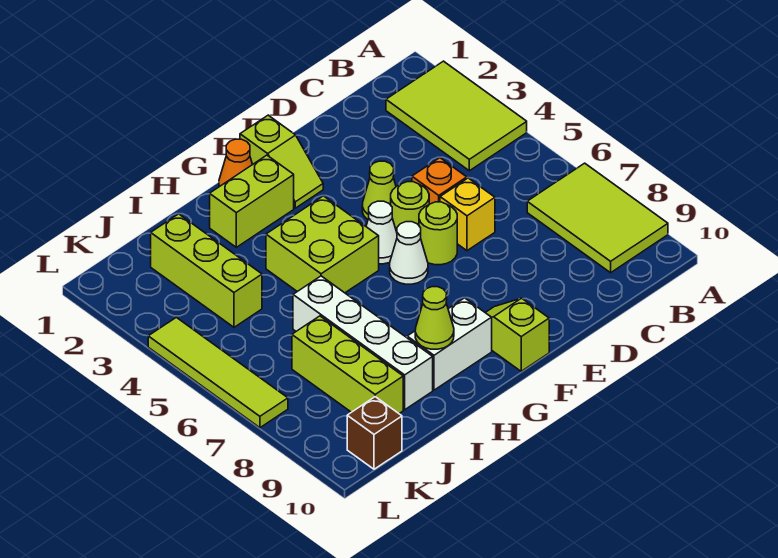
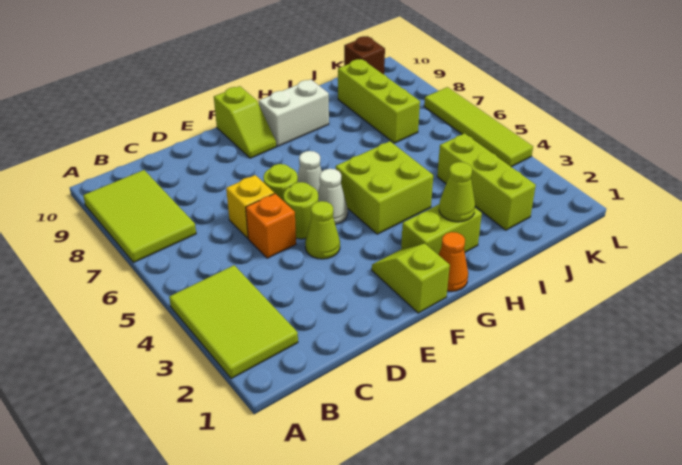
lime cone H9 level 2 -> lime cone H2 level 2
white brick I6:I9 level 1 -> none

